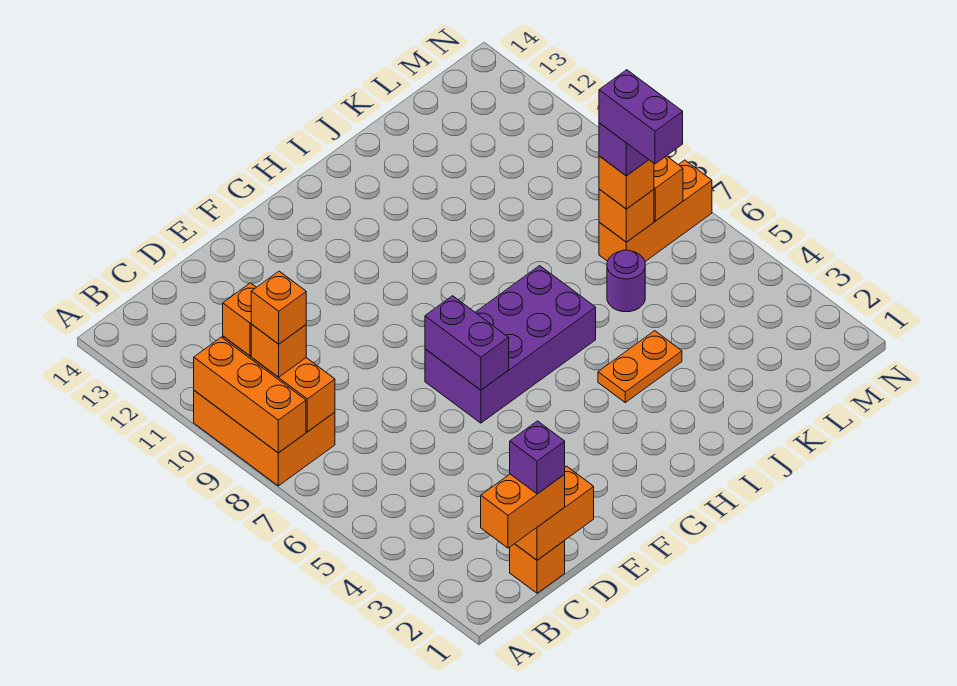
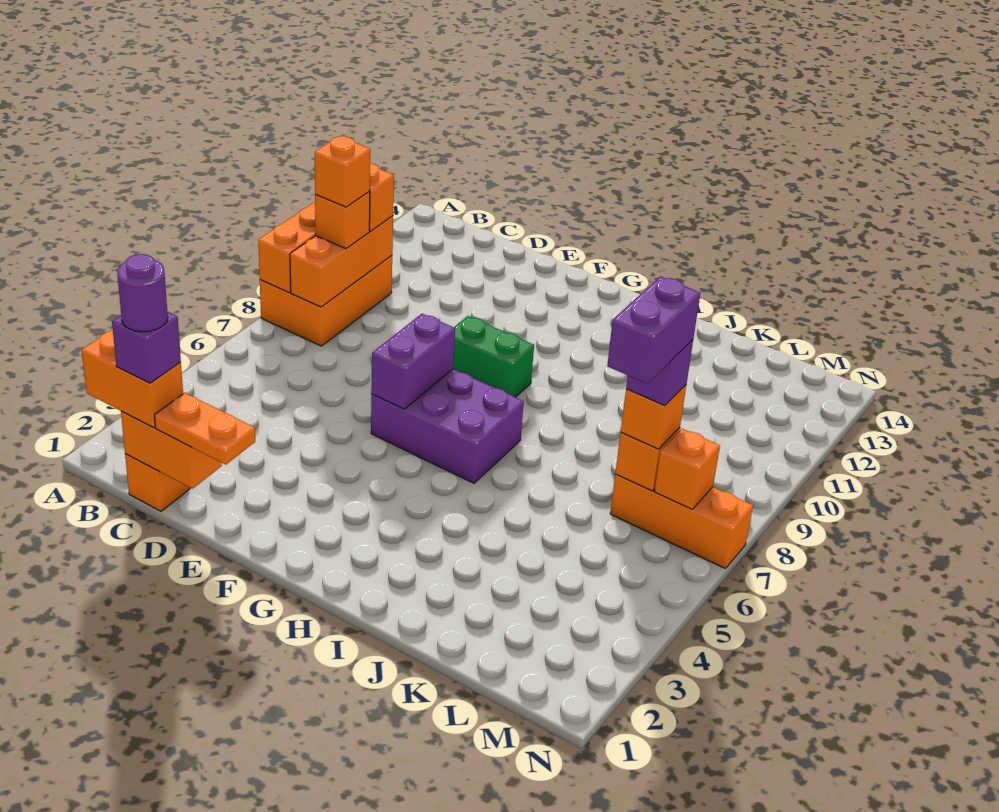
purple brick F6:I7 level 1 -> purple brick F6:H7 level 1
none -> green brick F9:G9 level 1
orange plate I4:J4 level 1 -> orange plate D1:E1 level 3
purple round brick K6 level 1 -> purple round brick C1 level 5

